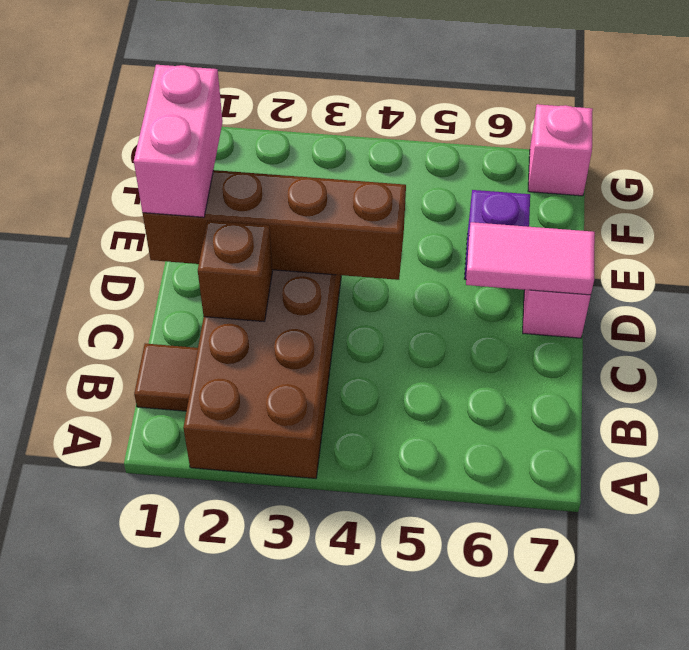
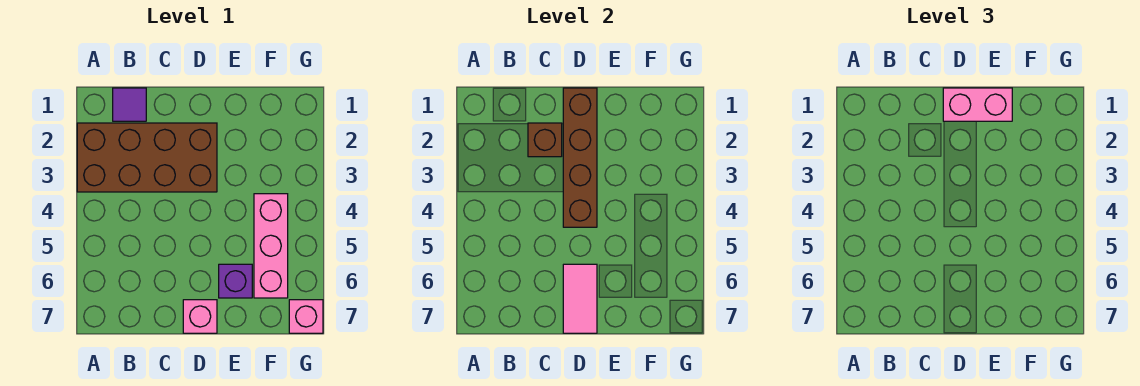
brown tile B1 level 1 -> purple tile B1 level 1
none -> pink brick F4:F6 level 1

